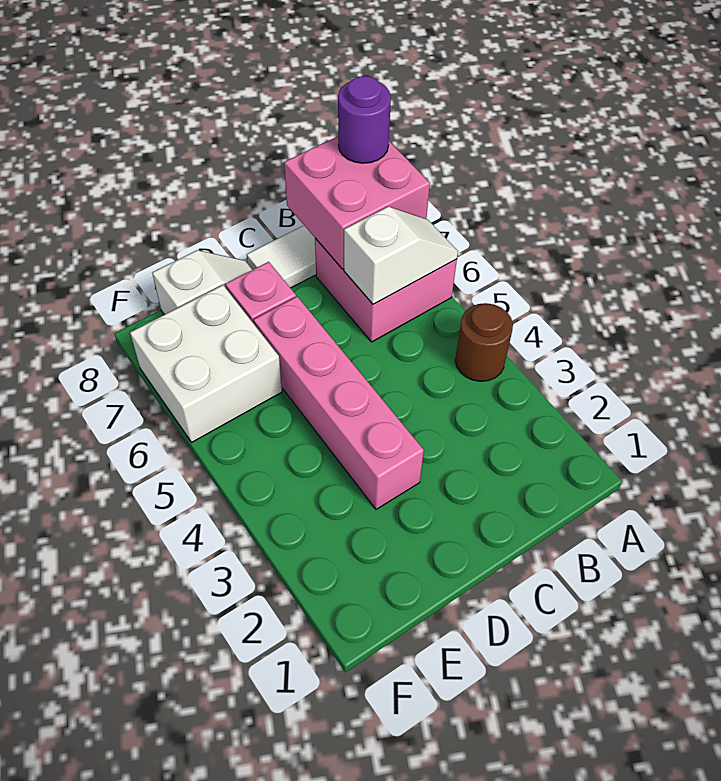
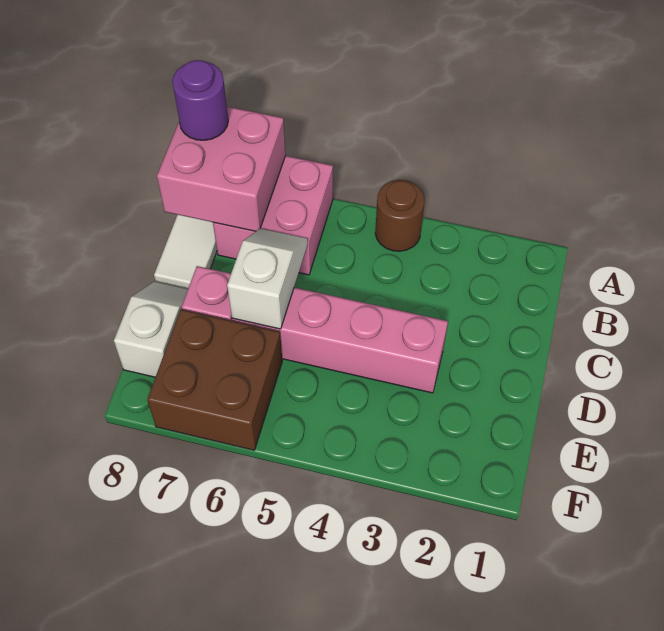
white slope A6:B6 level 2 top B -> white slope C6:D6 level 2 top D
white brick E6:F7 level 1 -> brown brick E6:F7 level 1

